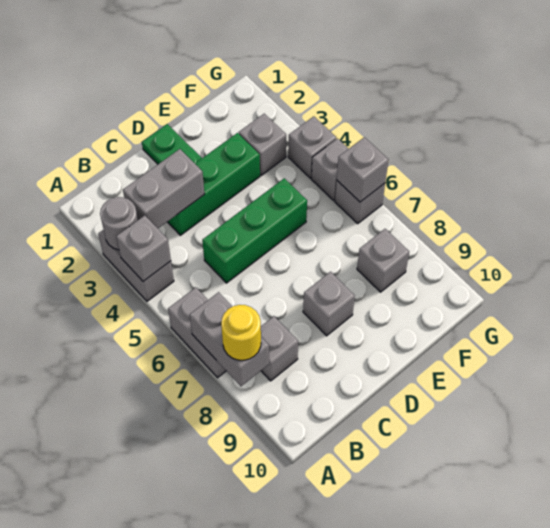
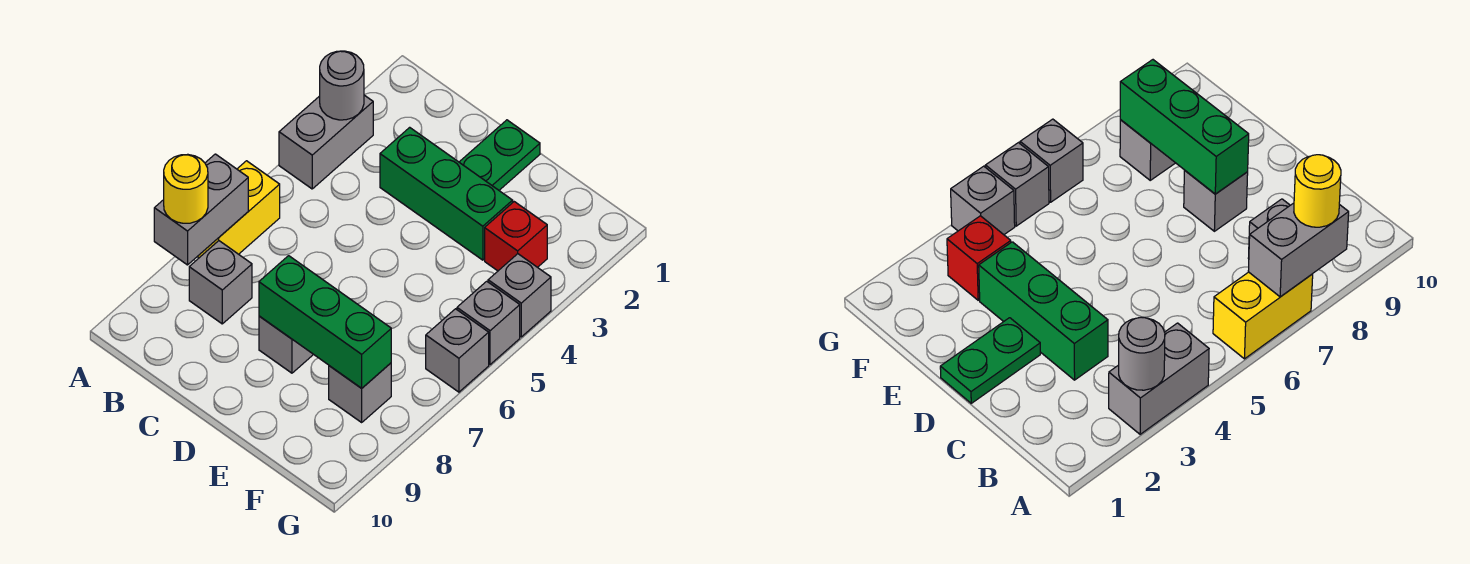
grey brick A4 level 2 -> none
grey brick A6:A7 level 1 -> yellow brick A6:A7 level 1
grey brick B3:C3 level 2 -> none
green brick C5:E5 level 1 -> green brick D8:F8 level 2
grey brick F3 level 1 -> red brick F3 level 1
grey brick G6 level 2 -> none

